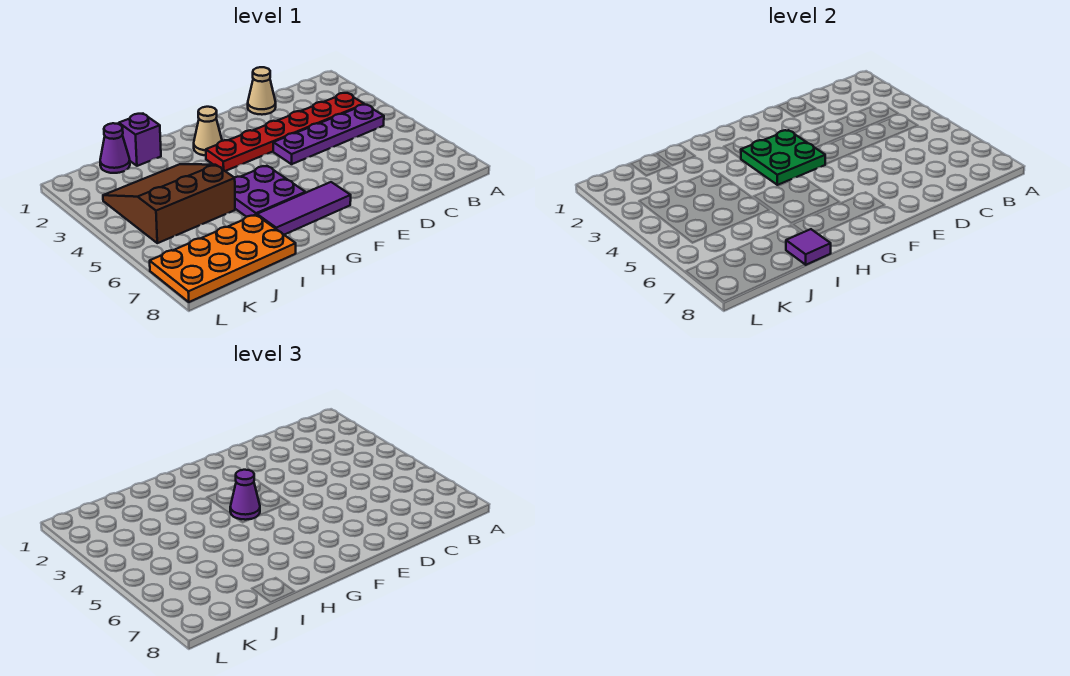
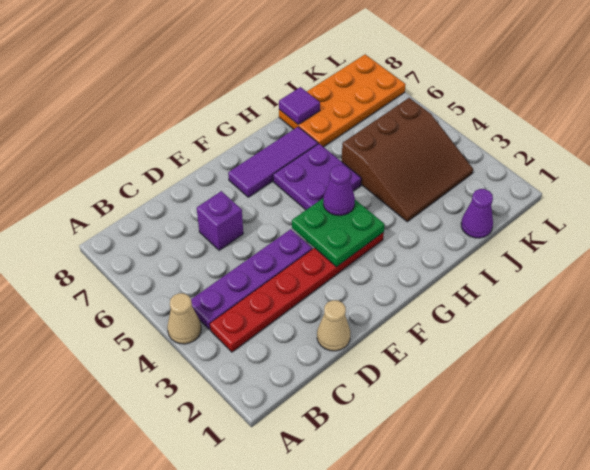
tan cone G2 level 1 -> tan cone A4 level 1
purple brick I1 level 1 -> purple brick D6 level 1

